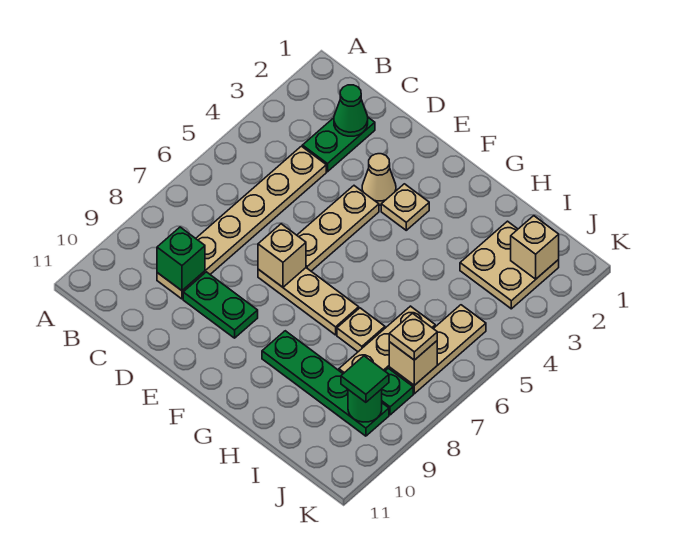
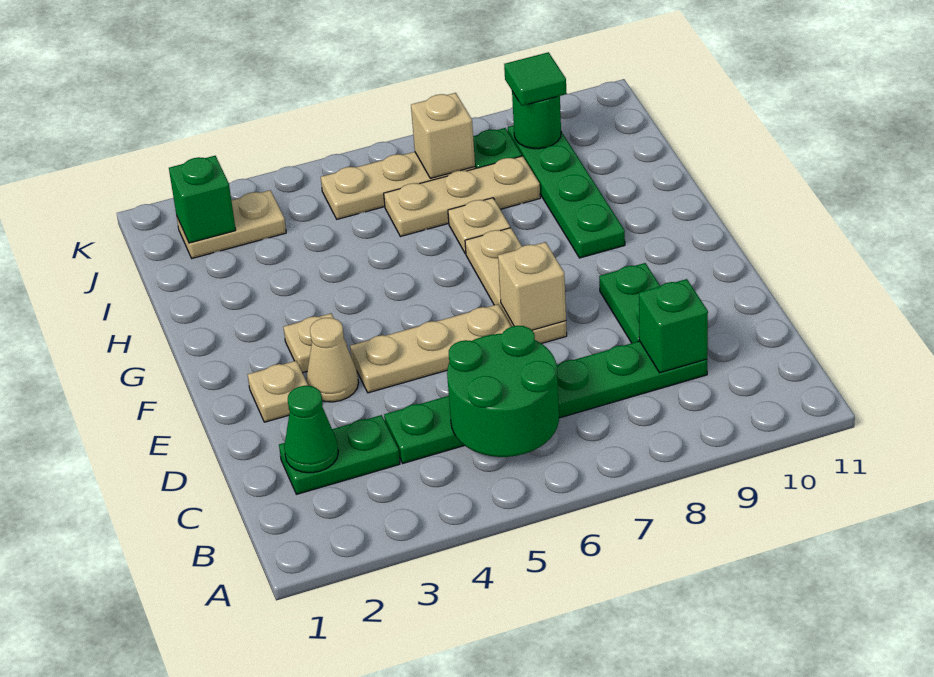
none -> green round brick B5:C6 level 2
tan plate C4:C9 level 1 -> green plate C4:C9 level 1
tan plate I2:J3 level 1 -> tan plate J2:J3 level 1
tan brick J2 level 2 -> green brick J2 level 2
tan plate J7 level 3 -> tan plate E2 level 1

